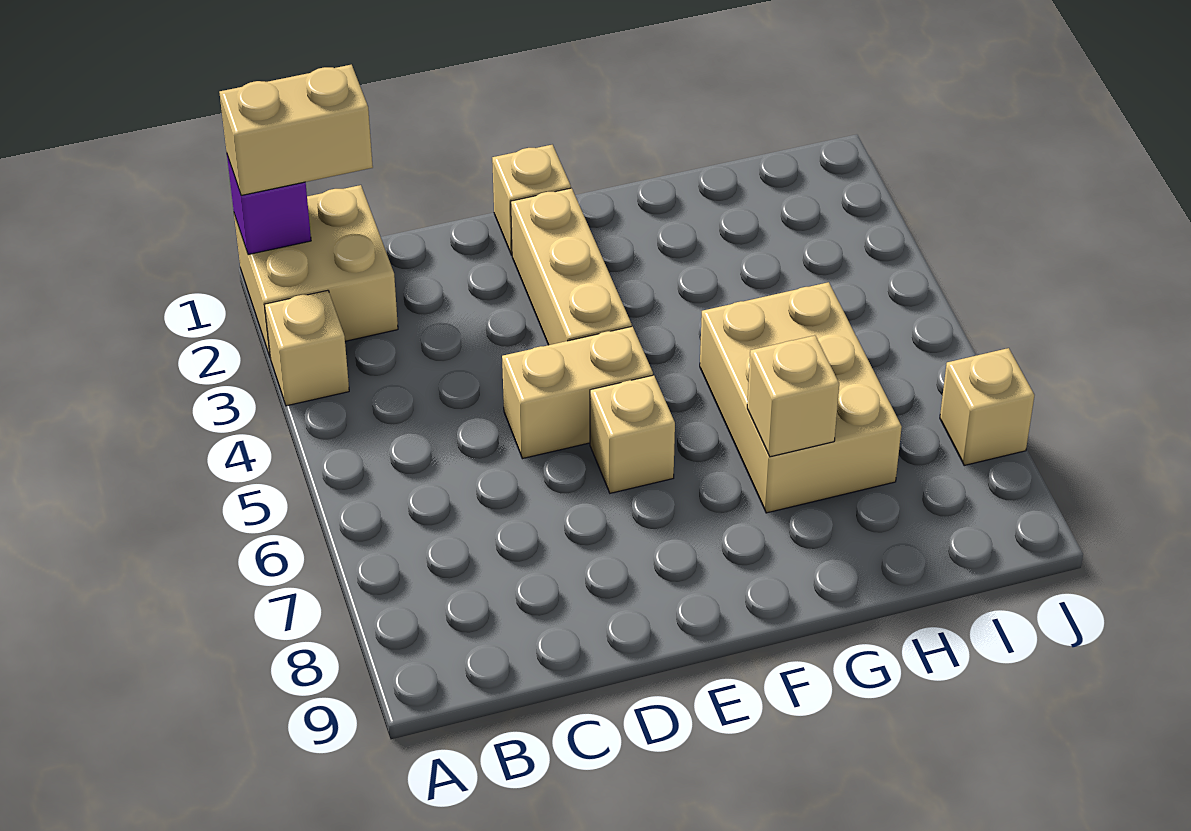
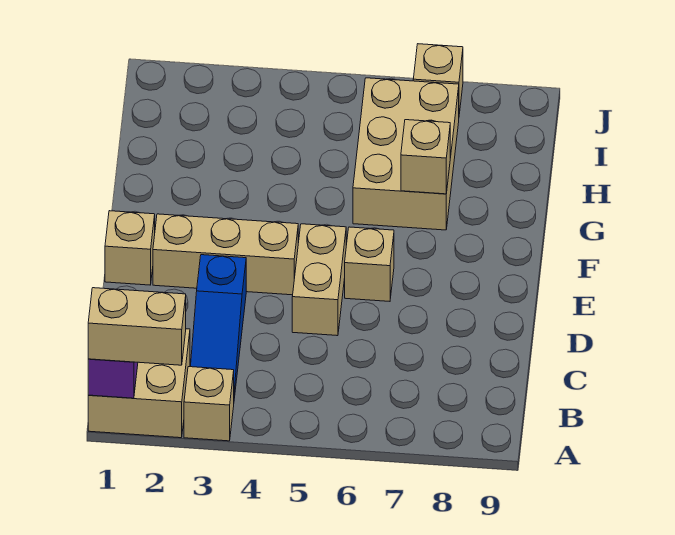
tan brick A1:B1 level 3 -> tan brick A1:A2 level 3
none -> blue slope B3:D3 level 1 top D
tan brick G5:H7 level 1 -> tan brick G6:I7 level 1

